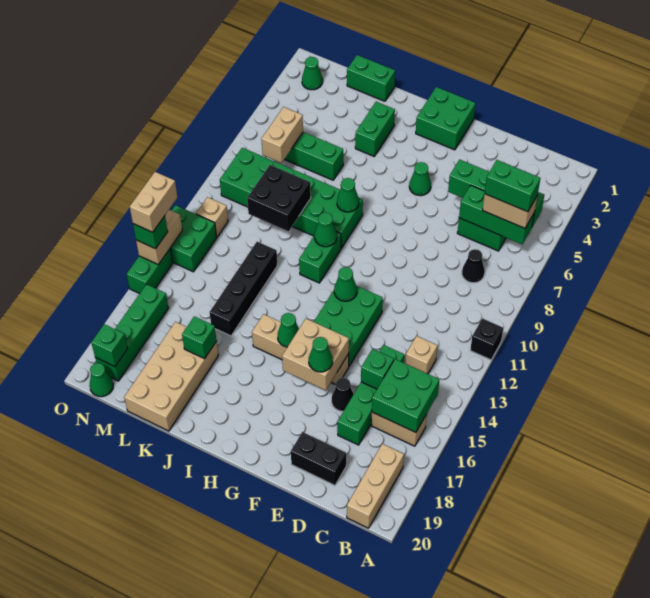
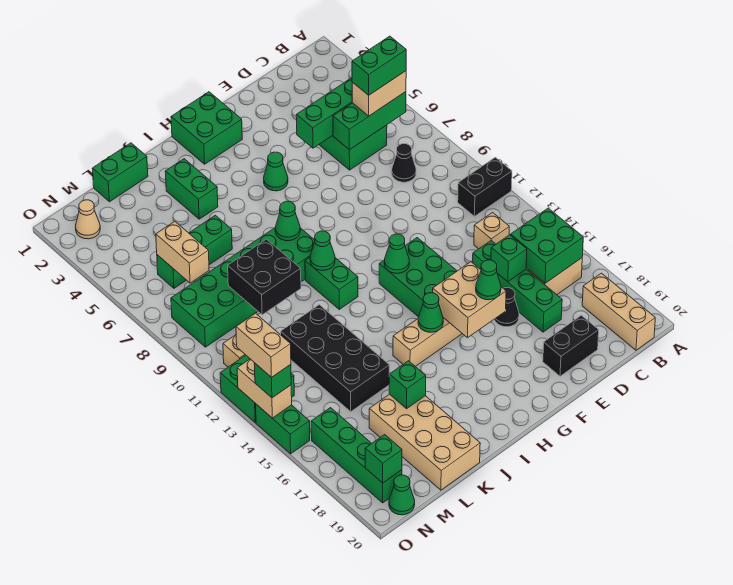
black brick A11 level 1 -> black brick A11:B11 level 1
black brick K12:K15 level 1 -> black brick K12:L15 level 1
green cone N2 level 1 -> tan cone N2 level 1

